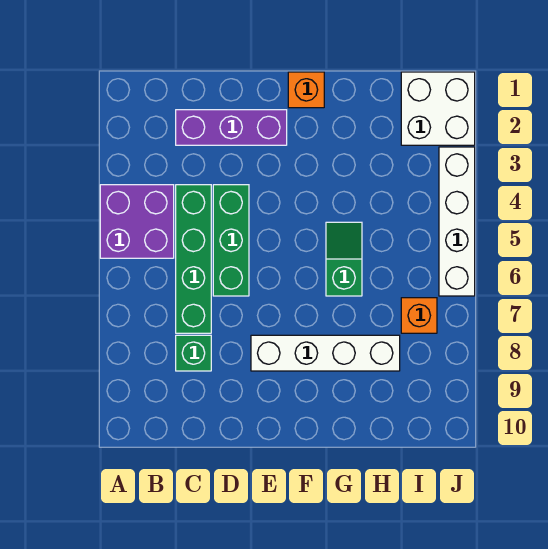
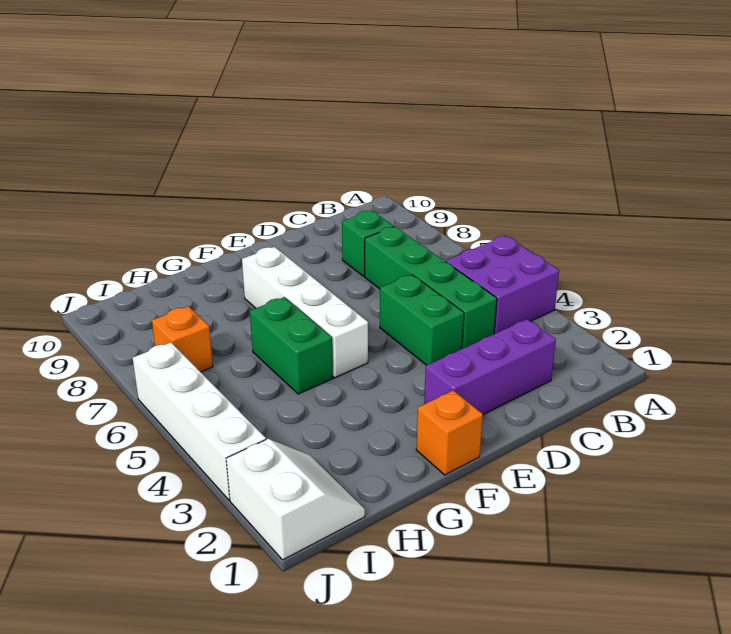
green brick D4:D6 level 1 -> green brick D4:D5 level 1
white brick E8:H8 level 1 -> white brick F5:F8 level 1
green slope G5:G6 level 1 top 6 -> green brick G5:G6 level 1
white brick I1:J2 level 1 -> white slope I1:J2 level 1 top J

